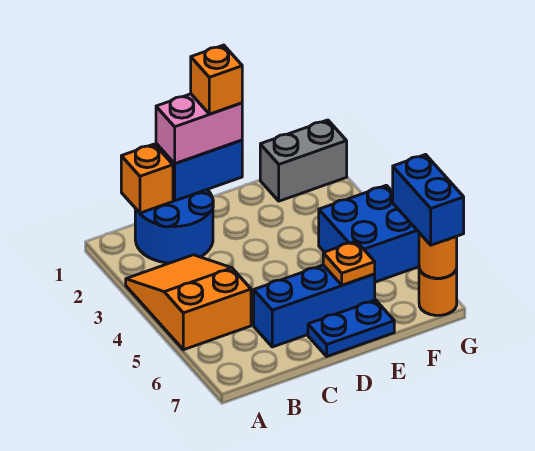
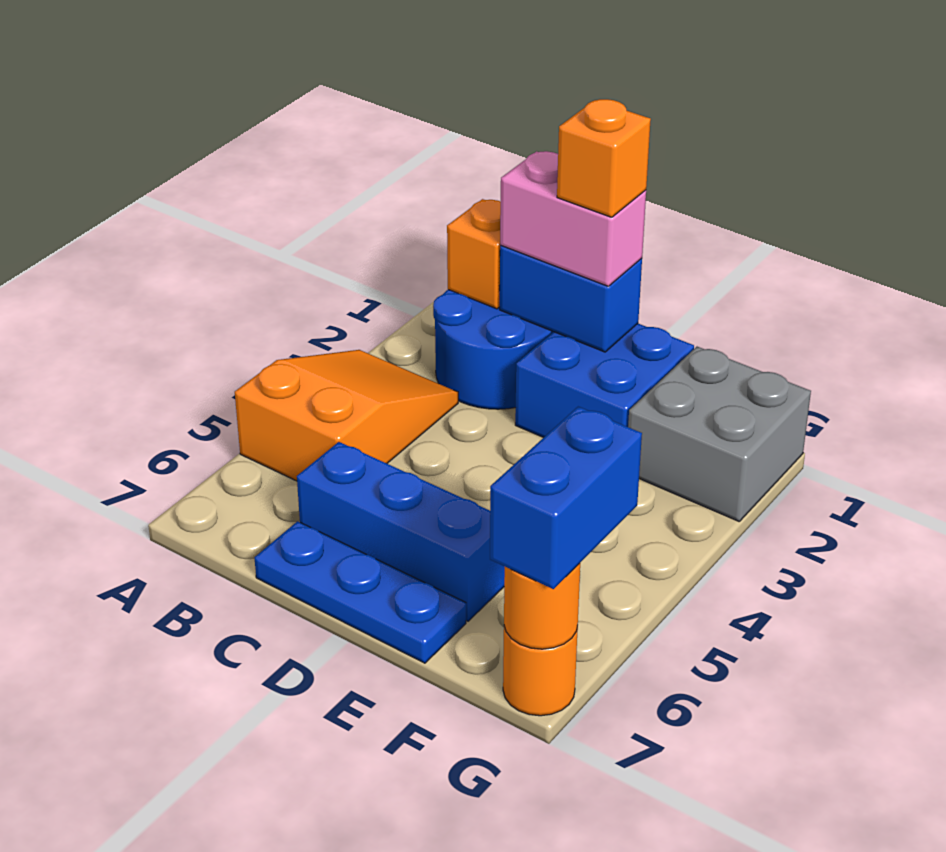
blue plate D7:E7 level 1 -> blue plate C7:E7 level 1
orange plate E6 level 2 -> none
grey brick F1:G1 level 1 -> grey brick F1:G2 level 1
blue brick F4:G5 level 1 -> blue brick D1:E2 level 1

